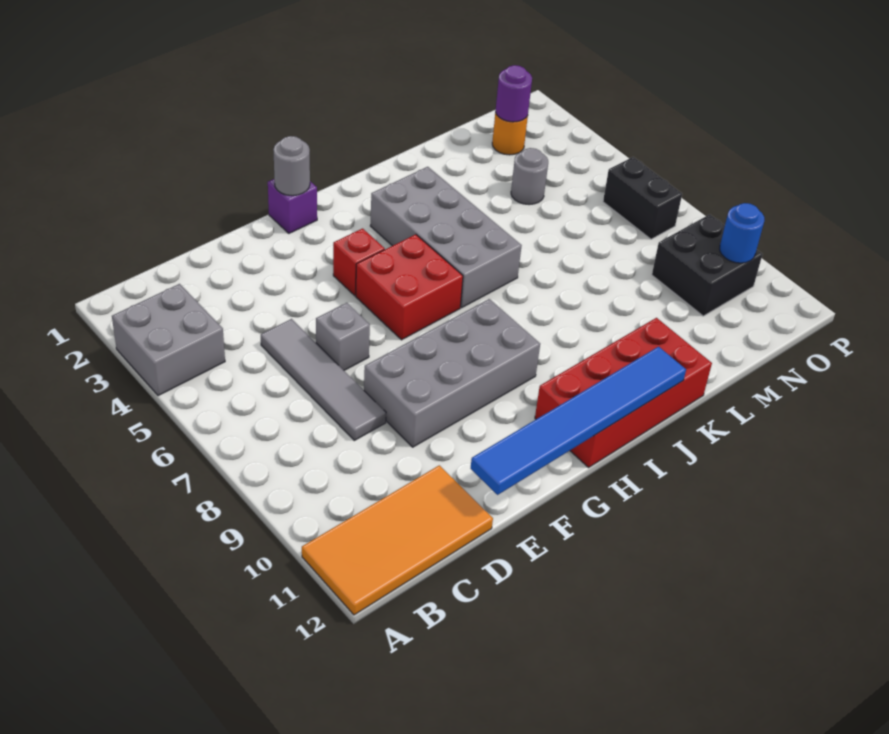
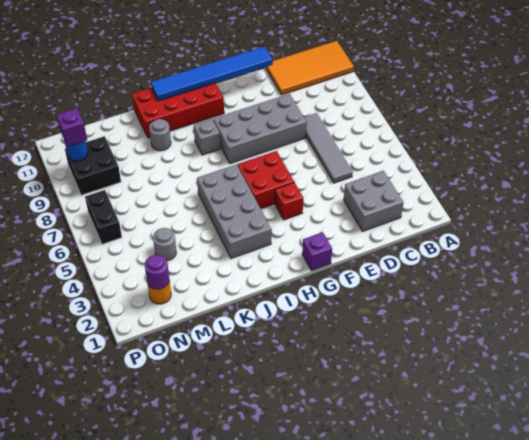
grey brick A3:B4 level 1 -> grey brick C2:D3 level 1
grey brick E6 level 1 -> grey brick I9 level 1
grey round brick G1 level 2 -> grey round brick K10 level 1
none -> purple brick O10 level 3

